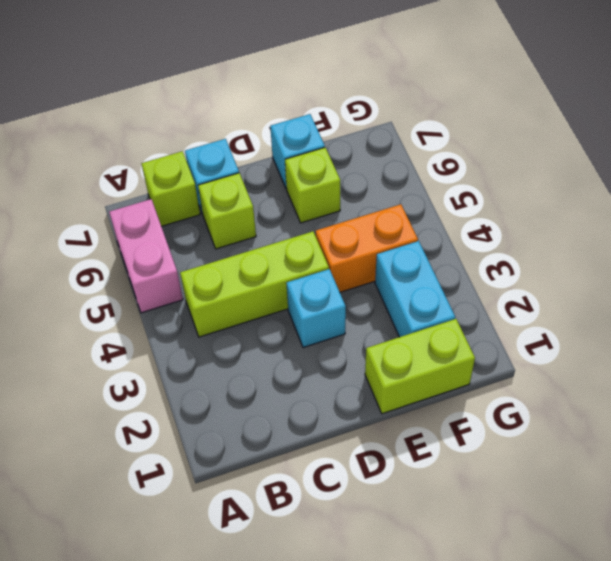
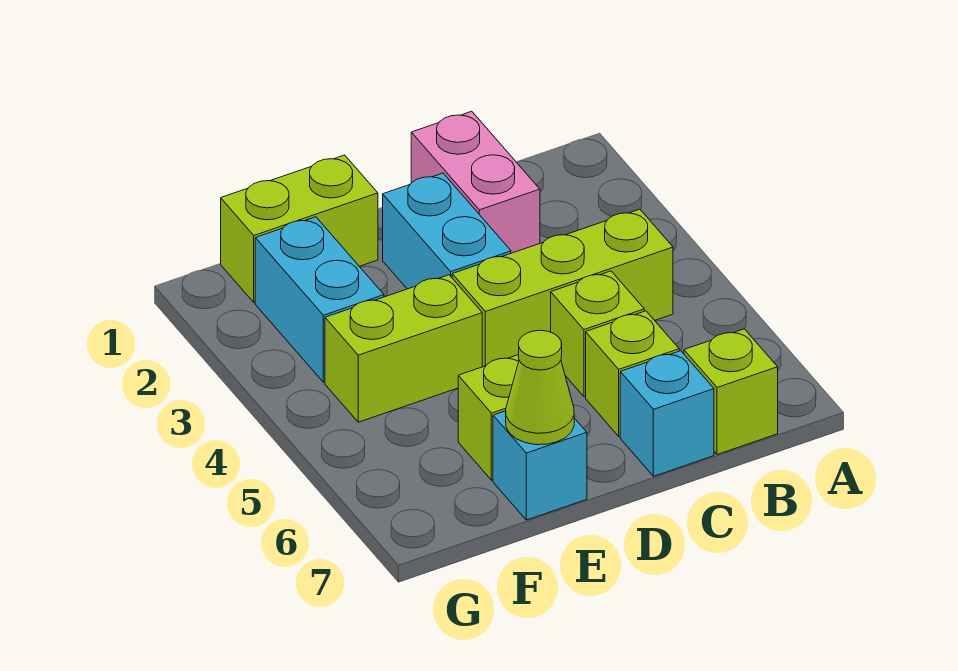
pink brick A5:A6 level 1 -> pink brick C1:C2 level 1
none -> lime brick C5 level 1
cyan brick D3 level 1 -> cyan brick D2:D3 level 1
orange brick E4:F4 level 1 -> lime brick E4:F4 level 1
none -> lime cone E7 level 2

